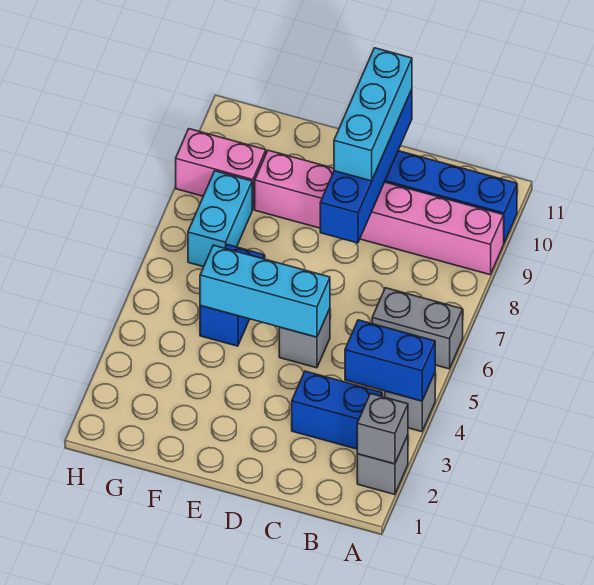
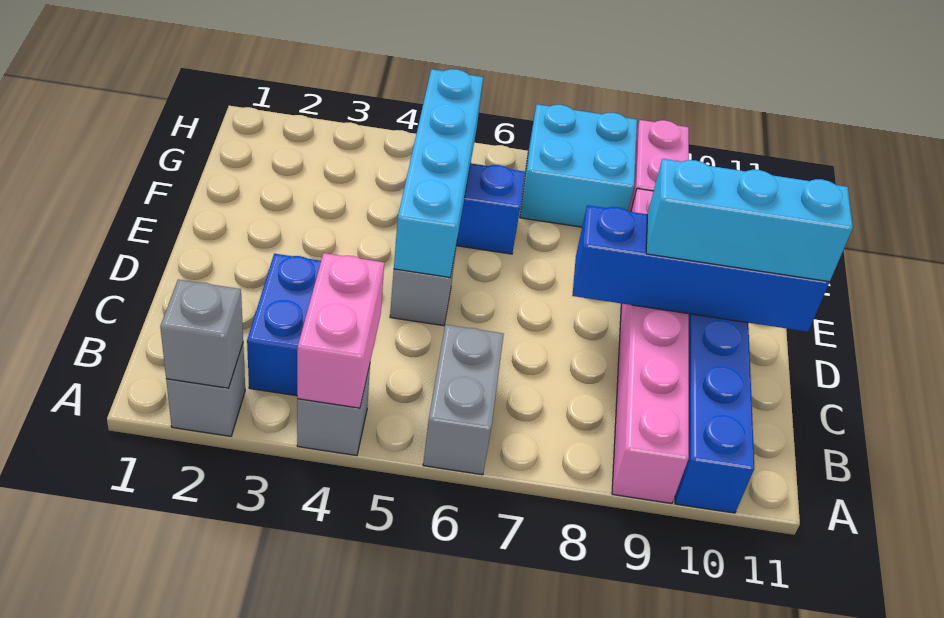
blue brick A4:B4 level 2 -> pink brick A4:B4 level 2
cyan brick D5:F5 level 2 -> cyan brick D5:G5 level 2
cyan brick G7:G8 level 1 -> cyan brick G7:H8 level 1

